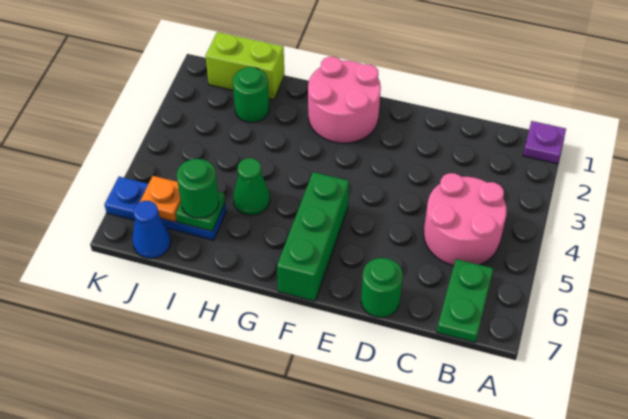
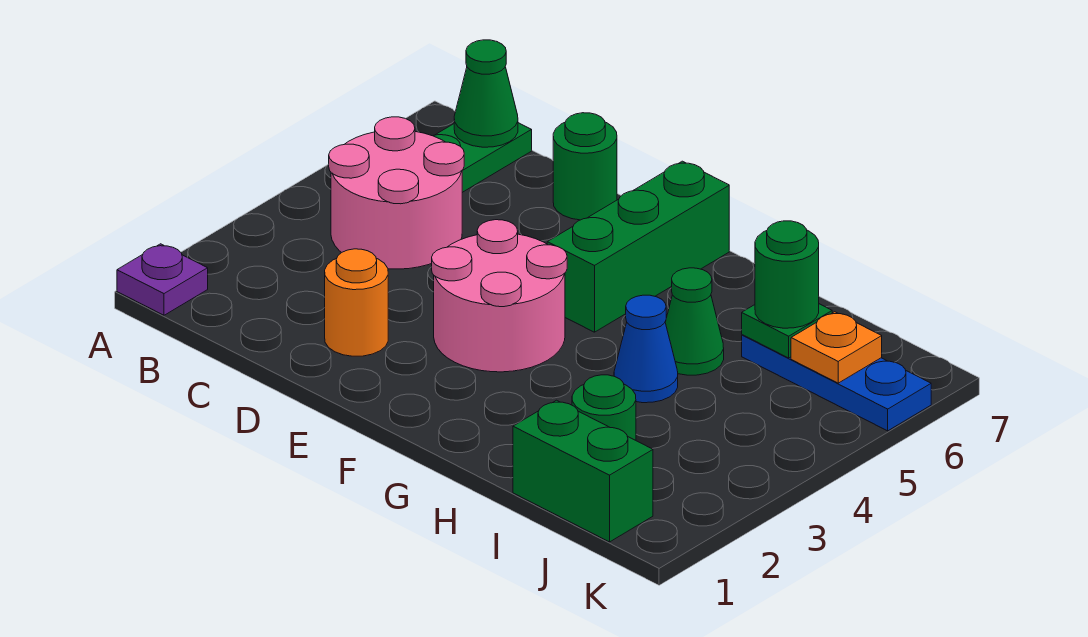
none -> green cone B7 level 2
none -> orange round brick D2 level 1
pink round brick F1:G2 level 1 -> pink round brick E3:F4 level 1
lime brick I1:J1 level 1 -> green brick I1:J1 level 1
blue cone J7 level 1 -> blue cone H4 level 1

